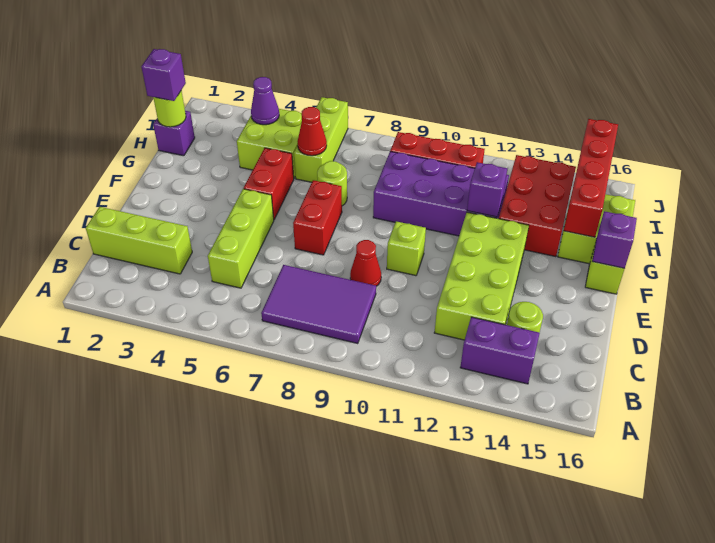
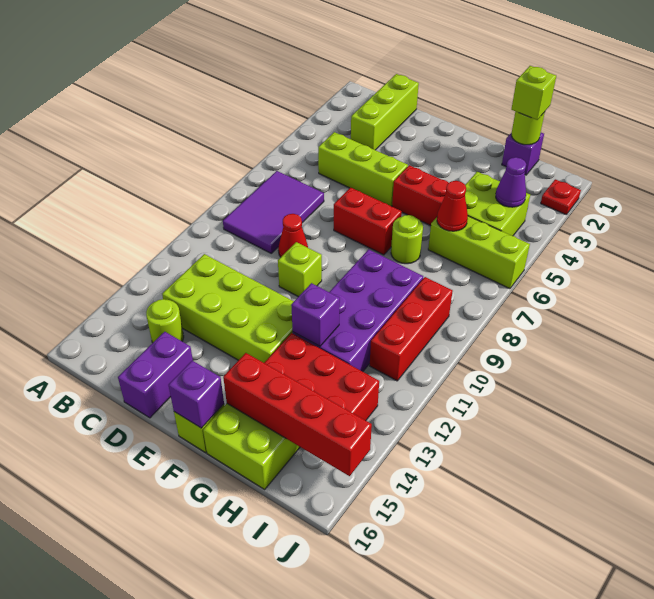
purple brick B13:B14 level 1 -> purple brick D15:D16 level 1
purple brick H1 level 3 -> lime brick H1 level 3
none -> red plate J2 level 1

